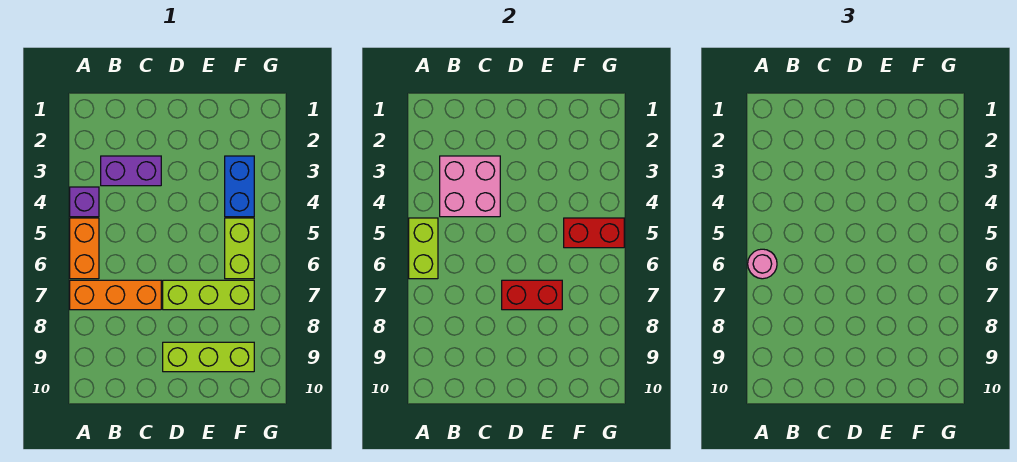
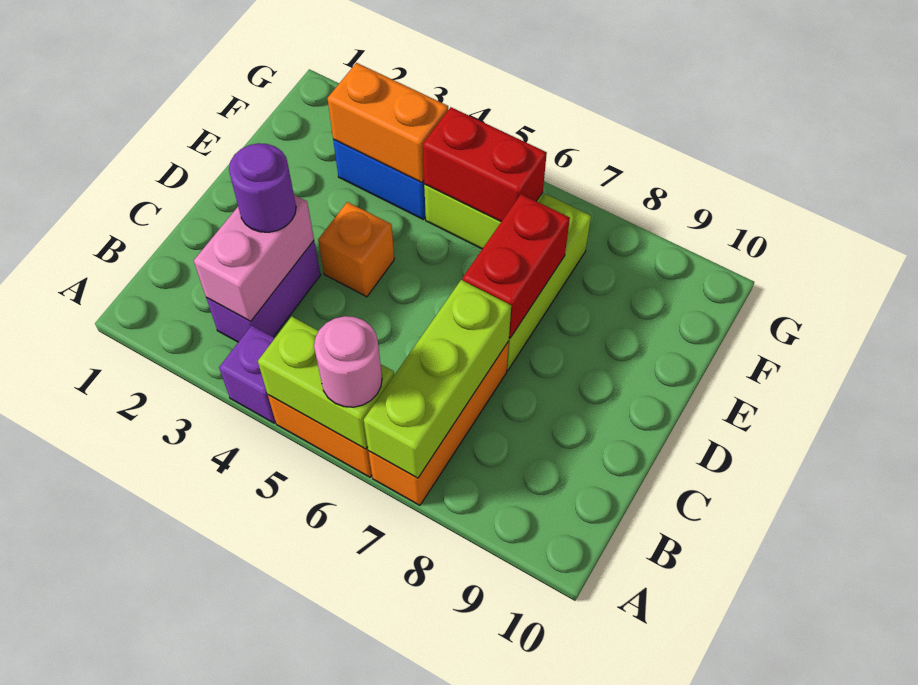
pink brick B3:C4 level 2 -> pink brick B3:C3 level 2
none -> purple round brick C3 level 3
none -> orange brick D4 level 1
lime brick D9:F9 level 1 -> lime brick A7:C7 level 2
none -> orange brick F3:F4 level 2
red brick F5:G5 level 2 -> red brick F5:F6 level 2

